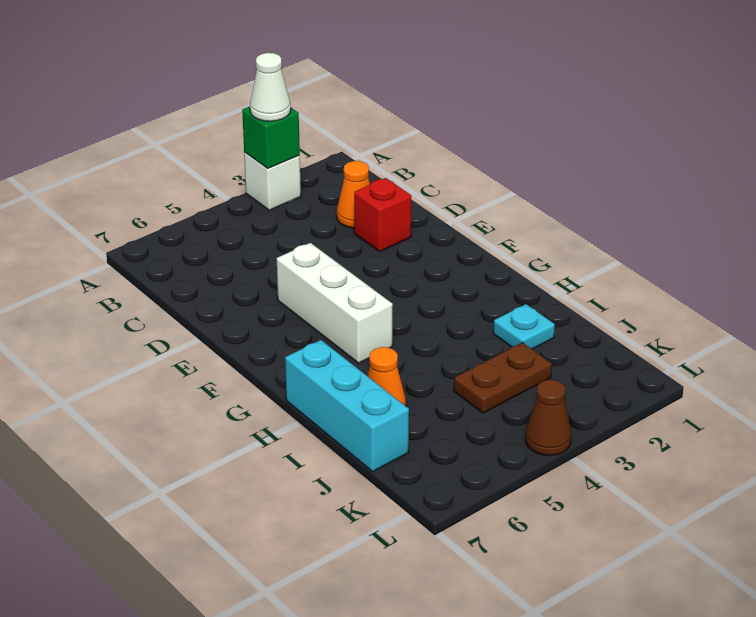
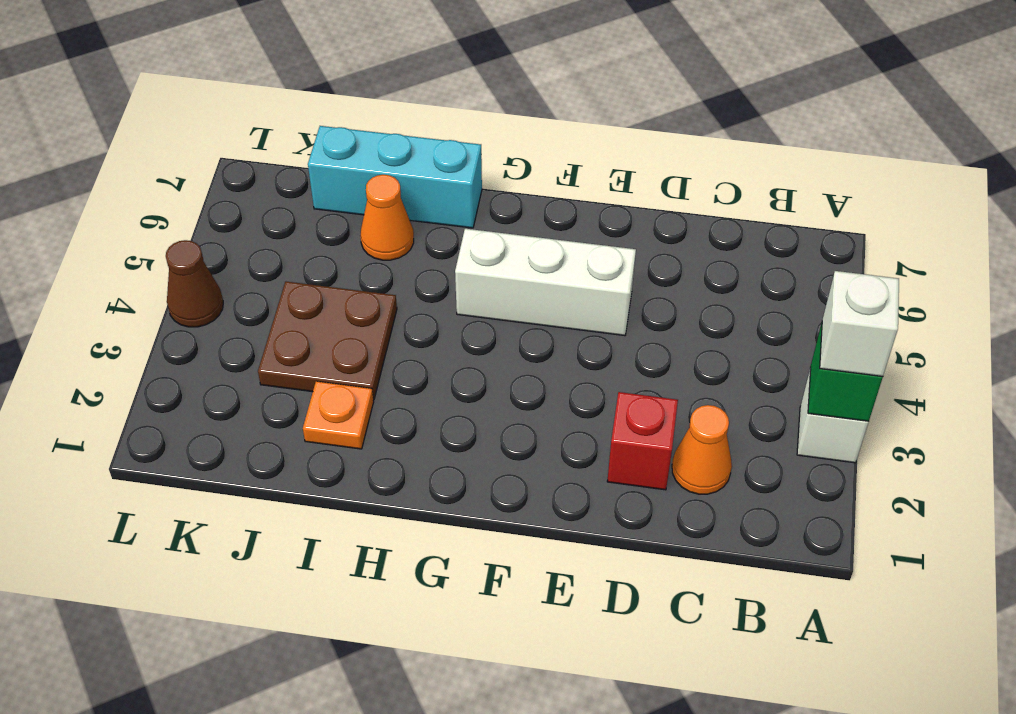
white cone A3 level 3 -> white brick A3 level 3
cyan plate I2 level 1 -> orange plate I2 level 1
brown plate J3:J4 level 1 -> brown plate I3:J4 level 1

